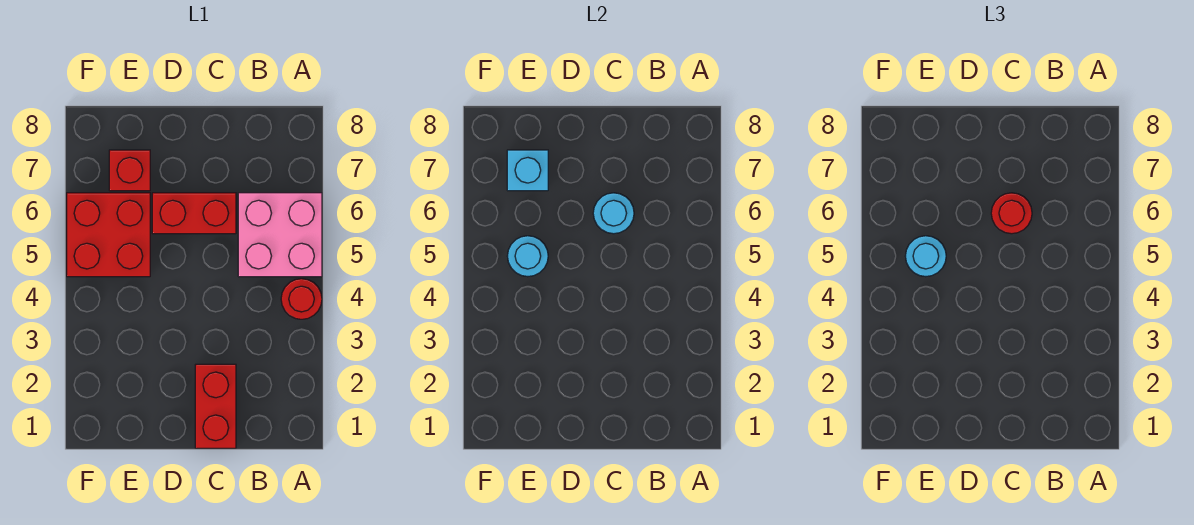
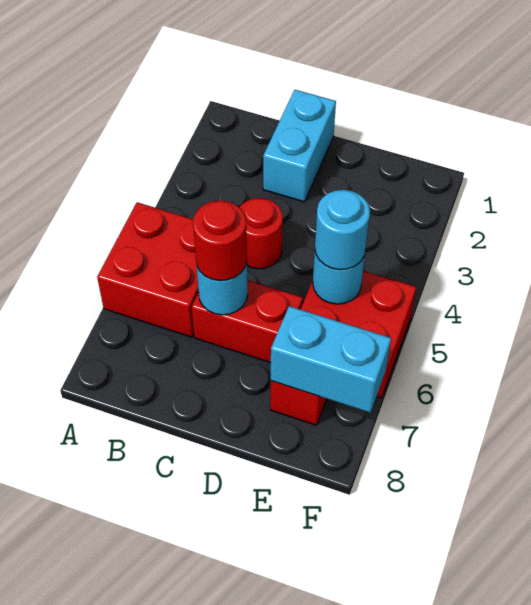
red round brick A4 level 1 -> red round brick C4 level 1
pink brick A5:B6 level 1 -> red brick A5:B6 level 1
red brick C1:C2 level 1 -> cyan brick C1:C2 level 1
cyan brick E7 level 2 -> cyan brick E7:F7 level 2

